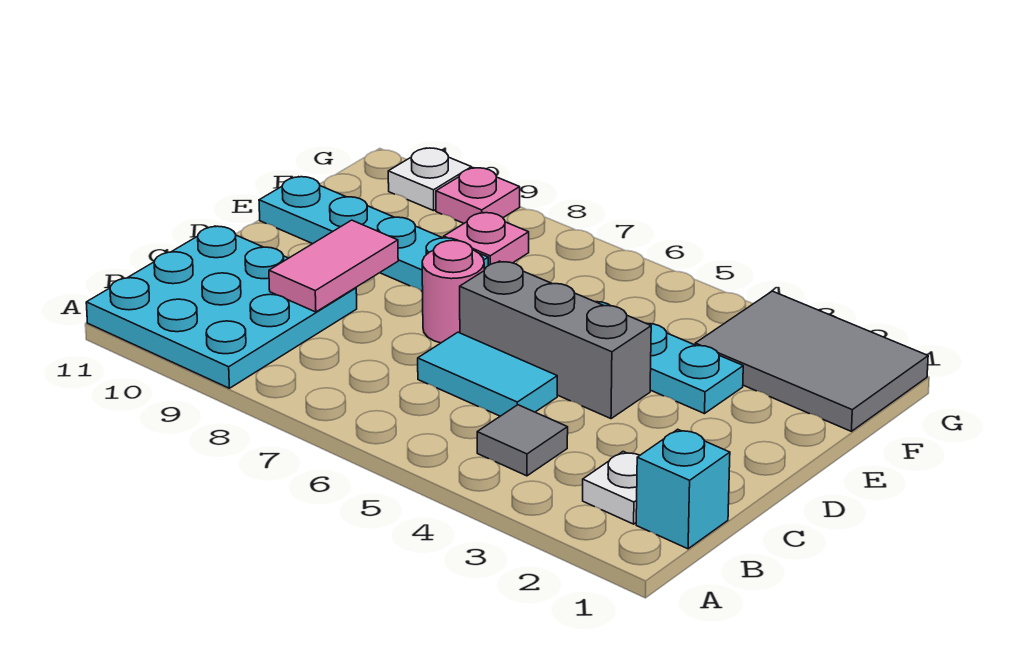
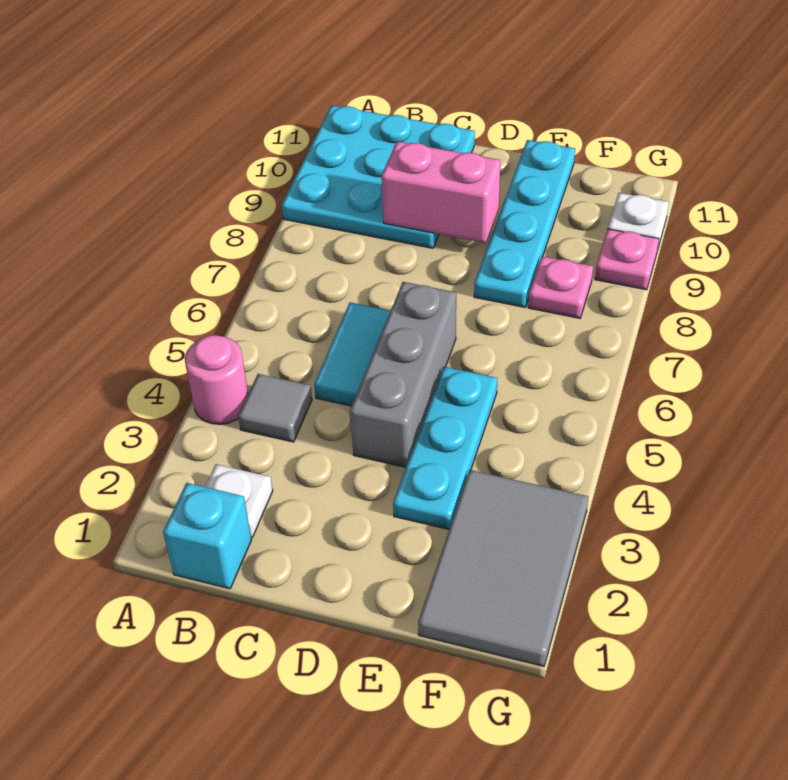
pink tile C9:D9 level 2 -> pink brick C9:D9 level 2
pink round brick D7 level 1 -> pink round brick A4 level 1

